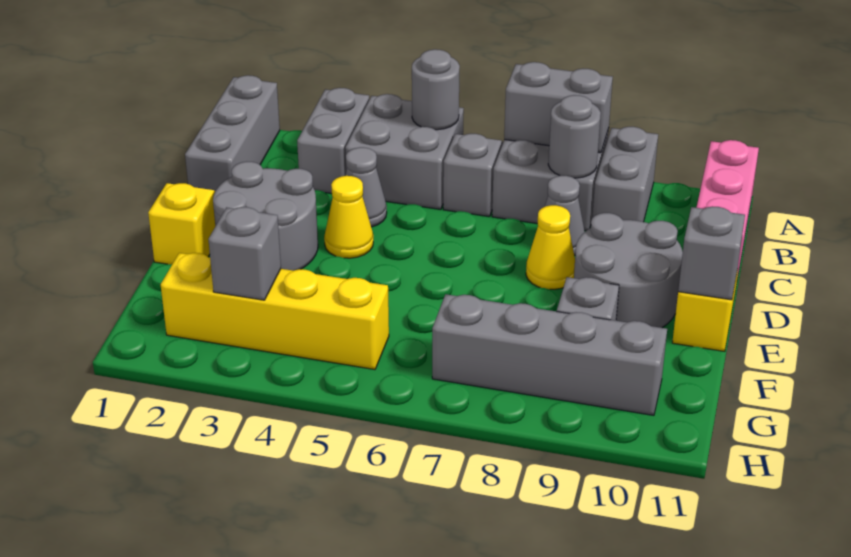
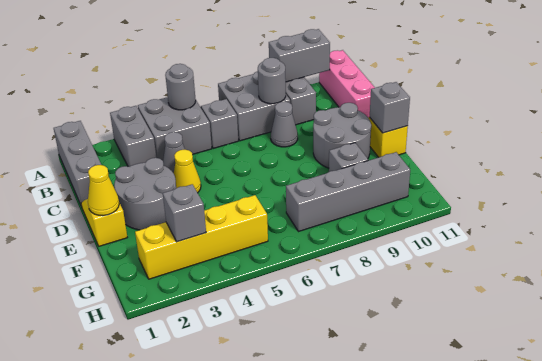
grey brick A7:A8 level 2 -> grey brick A9:A10 level 2
yellow cone D8 level 1 -> yellow cone E1 level 2

